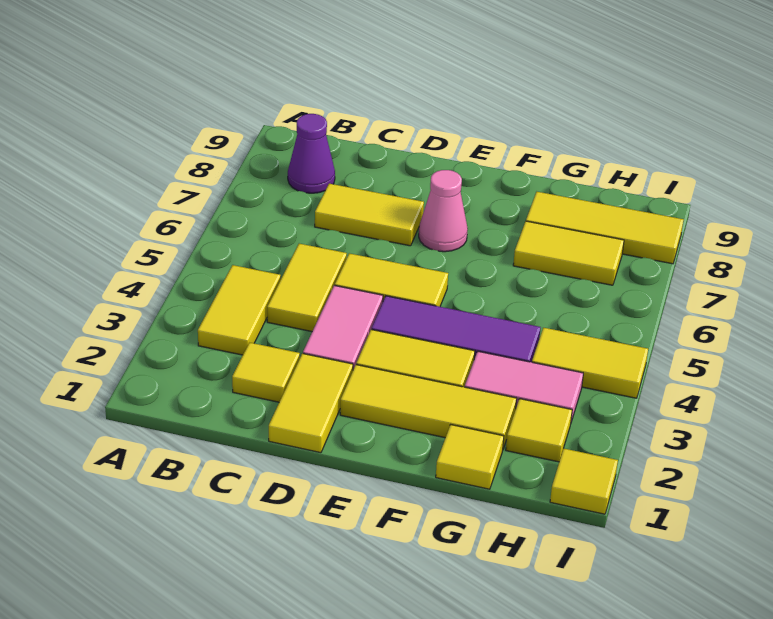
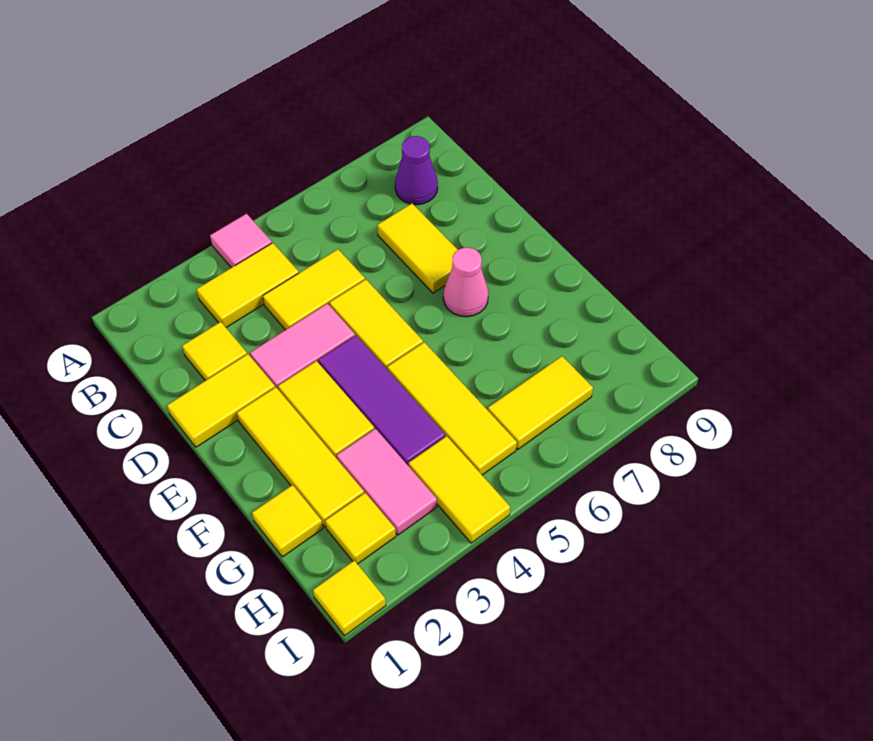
none -> pink tile A4 level 1
yellow tile G7:H7 level 1 -> yellow tile H6:H7 level 1
yellow tile G8:I8 level 1 -> yellow tile F5:H5 level 1

